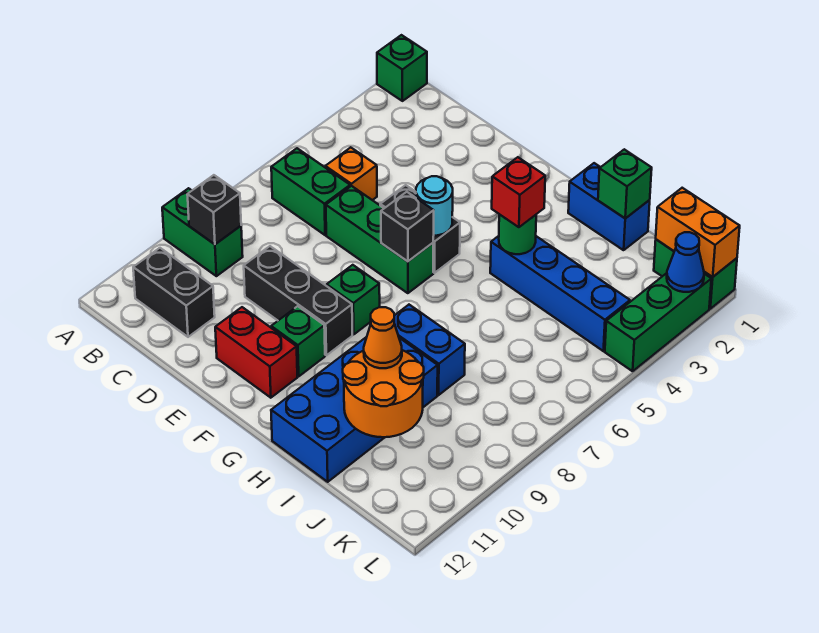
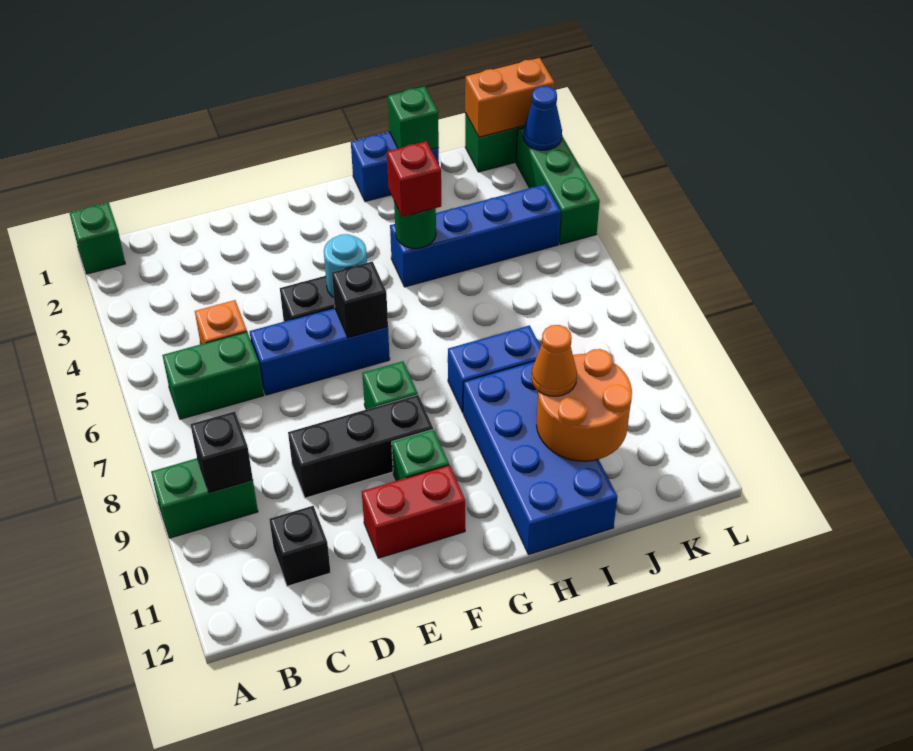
black brick B11:C11 level 1 -> black brick C11 level 1
green brick D6:F6 level 1 -> blue brick D6:F6 level 1

